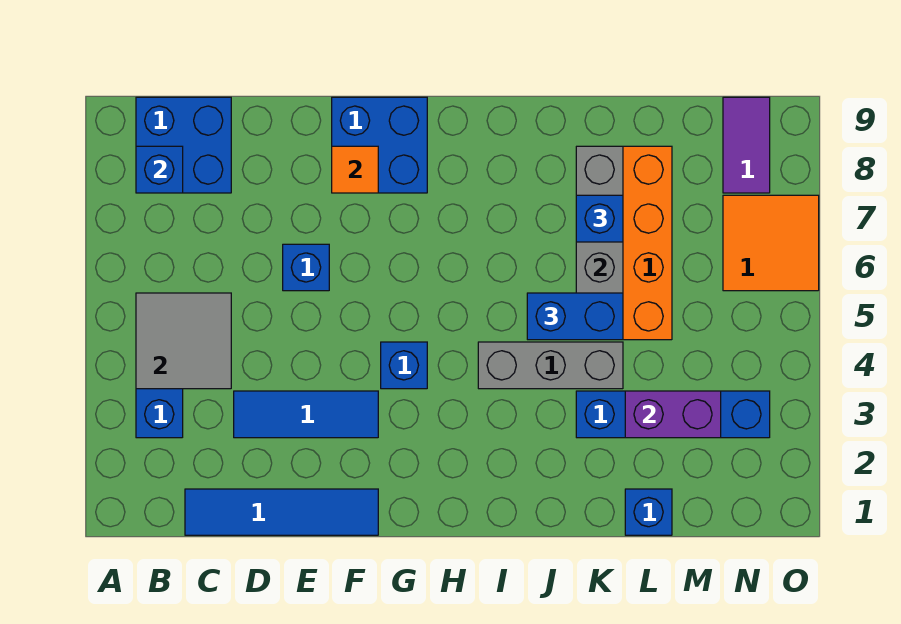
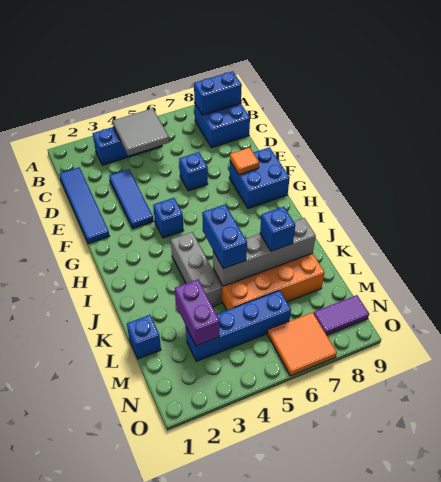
blue brick B8 level 2 -> blue brick B8:B9 level 2
blue brick K3:N3 level 1 -> blue brick M3:M6 level 1

